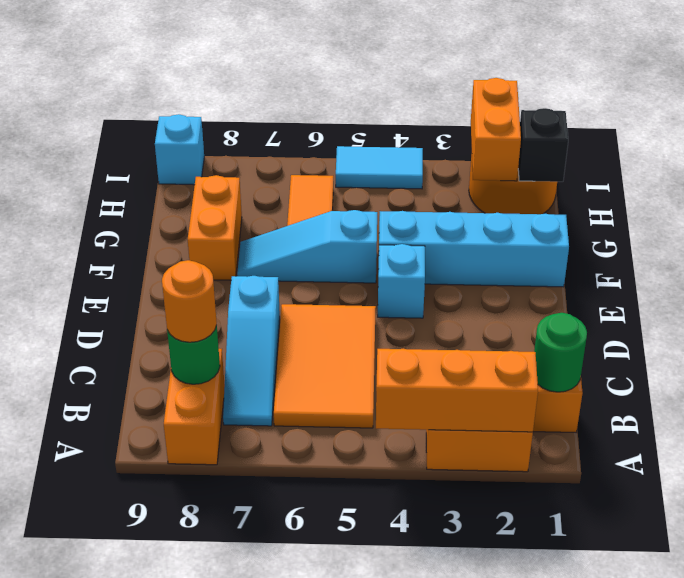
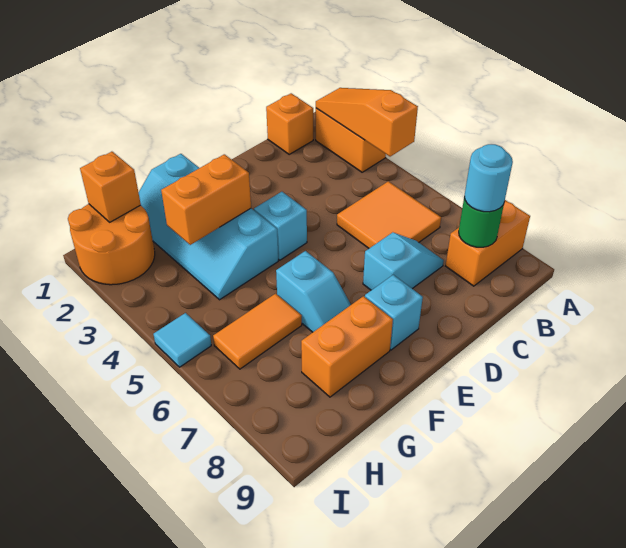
orange brick A2:A4 level 2 -> orange slope A2:A4 level 2 top 4
green round brick B1 level 2 -> none
orange tile B5:D6 level 1 -> orange tile B5:C6 level 1
cyan slope B7:D7 level 1 top D -> cyan slope C7:D7 level 1 top D
orange round brick B8 level 3 -> cyan round brick B8 level 3
cyan slope F5:F7 level 1 top 5 -> cyan slope F6:F7 level 1 top 6
black brick H1 level 2 -> orange brick H1 level 2
orange brick H2:I2 level 2 -> orange brick F3:G3 level 2
cyan tile I4:I5 level 1 -> cyan tile I5 level 1
cyan brick I9 level 1 -> cyan brick E8 level 1

